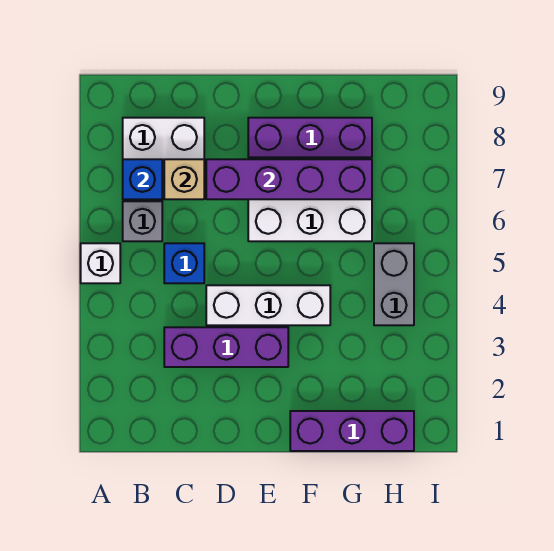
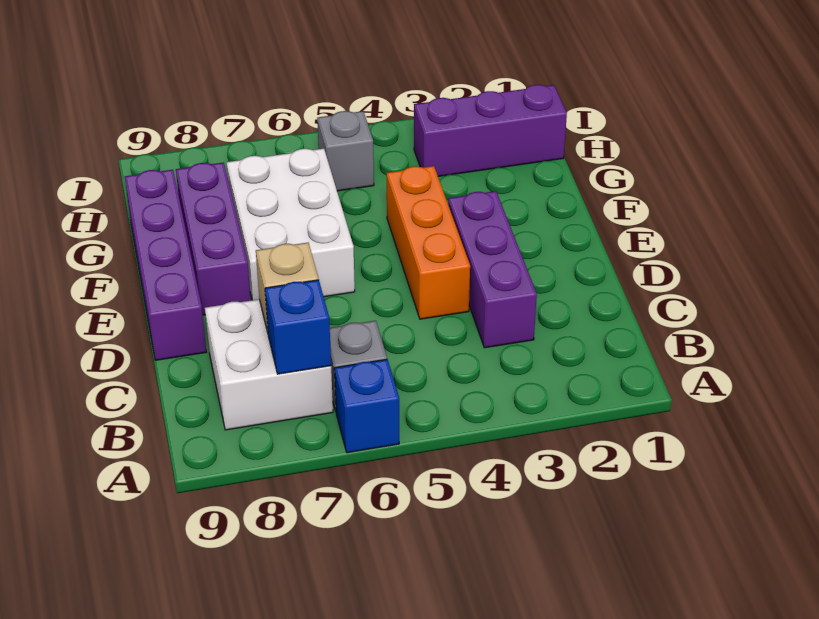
white brick A5 level 1 -> none
blue brick C5 level 1 -> blue brick A6 level 1
white brick D4:F4 level 1 -> orange brick D4:F4 level 1
purple brick D7:G7 level 2 -> purple brick D9:G9 level 1
purple brick F1:H1 level 1 -> purple brick H1:H3 level 1
grey brick H4:H5 level 1 -> grey brick H5 level 1

